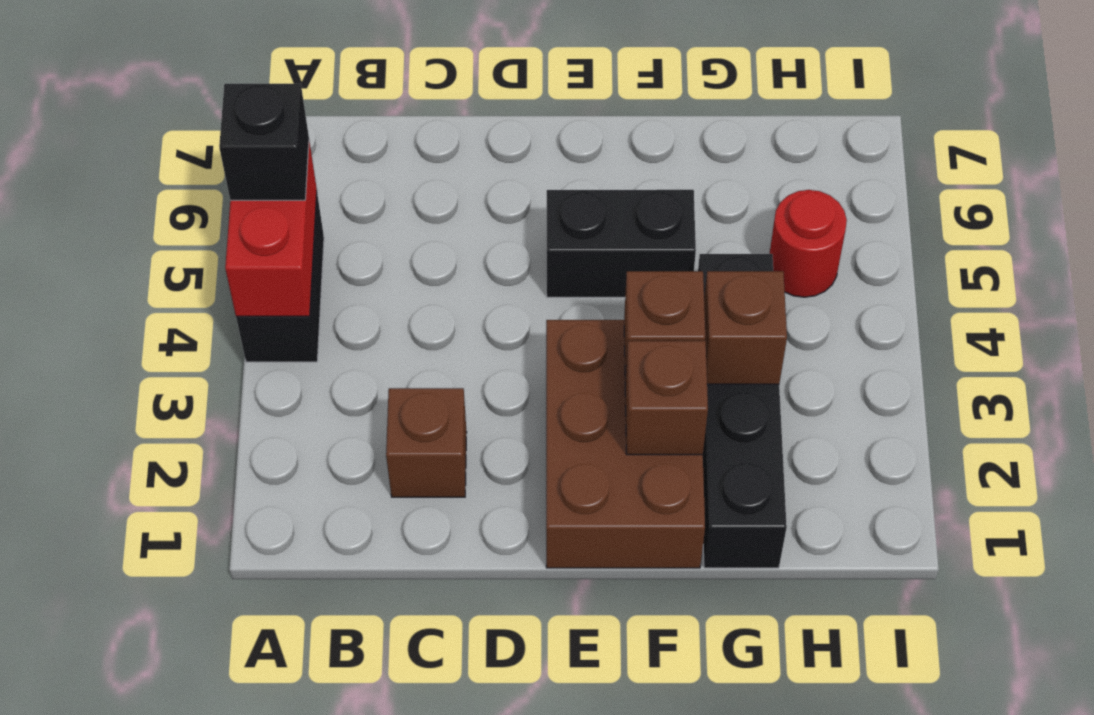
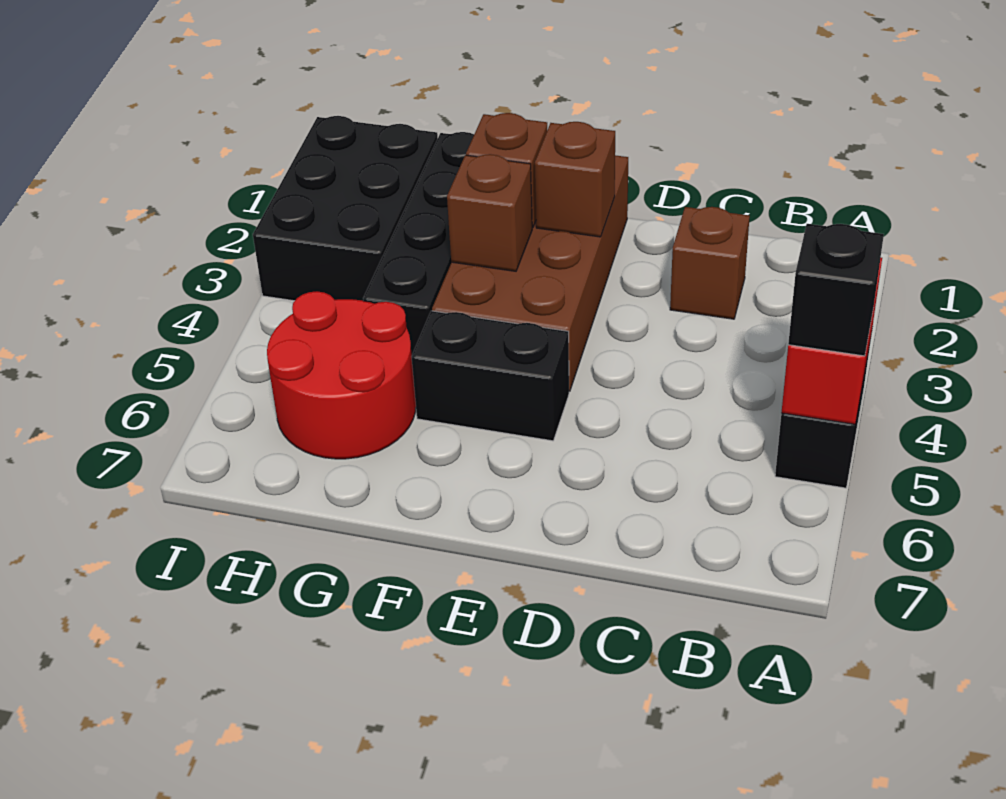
brown brick E1:F3 level 1 -> brown brick E1:F4 level 1
brown brick G3 level 2 -> brown brick E2 level 2
none -> black brick H1:I3 level 1
red round brick H5 level 1 -> red round brick G5:H6 level 1

